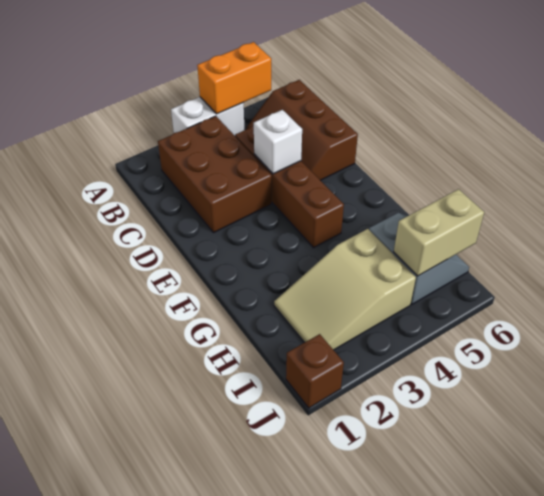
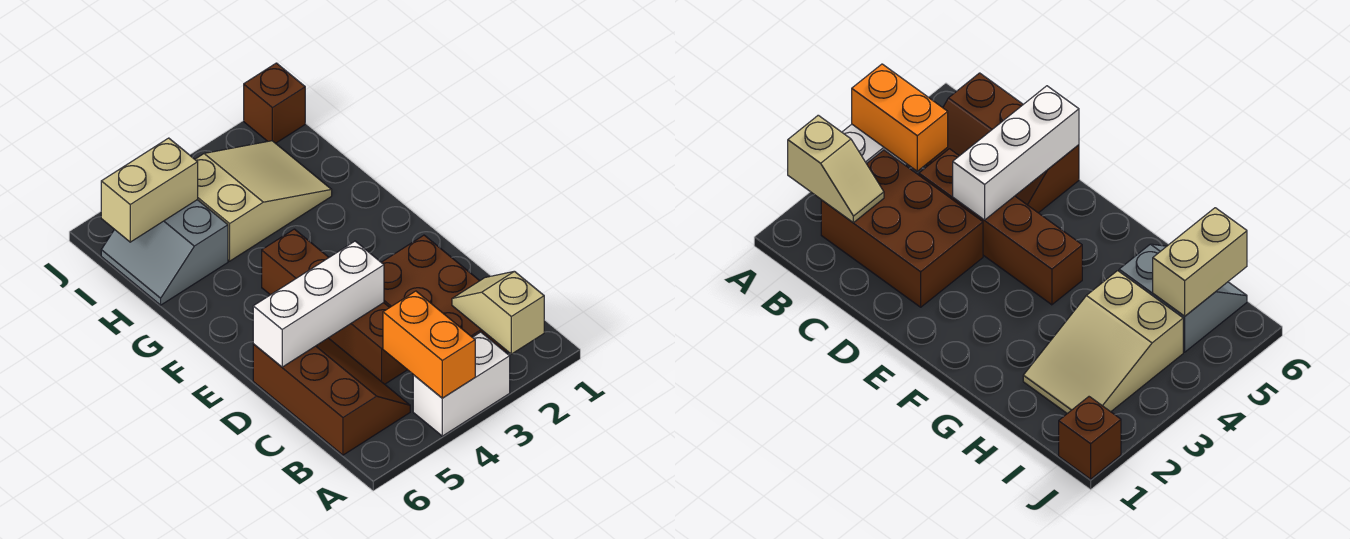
none -> tan slope A2:B2 level 2 top A
orange brick A4:A5 level 2 -> orange brick A4:B4 level 2
white brick D4 level 2 -> white brick D4:D6 level 2

